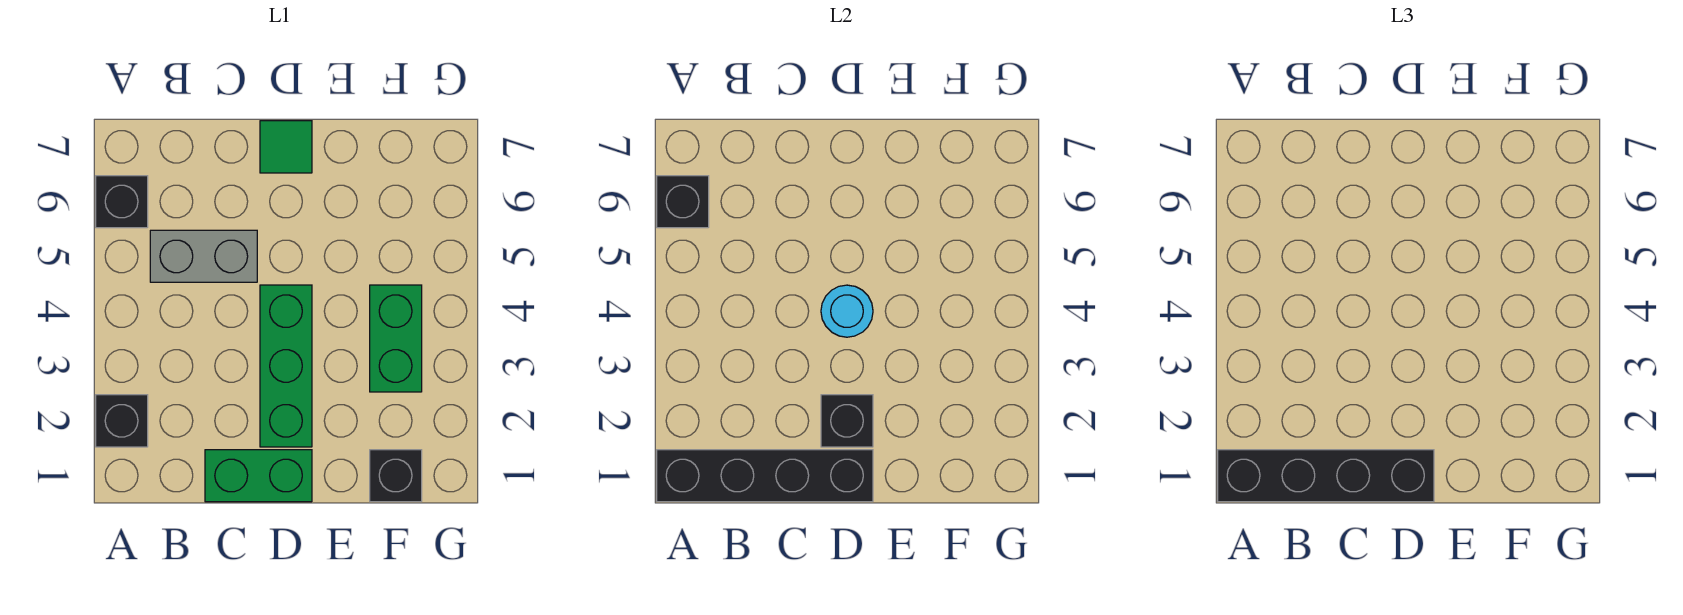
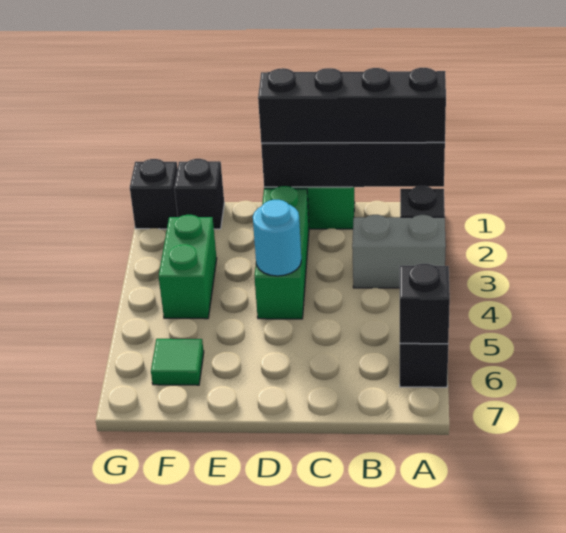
grey brick B5:C5 level 1 -> grey brick A3:B3 level 1
black brick D2 level 2 -> black brick G1 level 1
green tile D7 level 1 -> green tile F6 level 1

